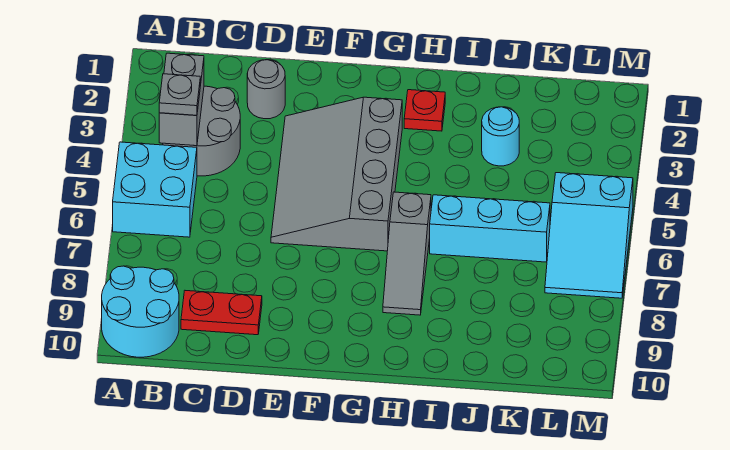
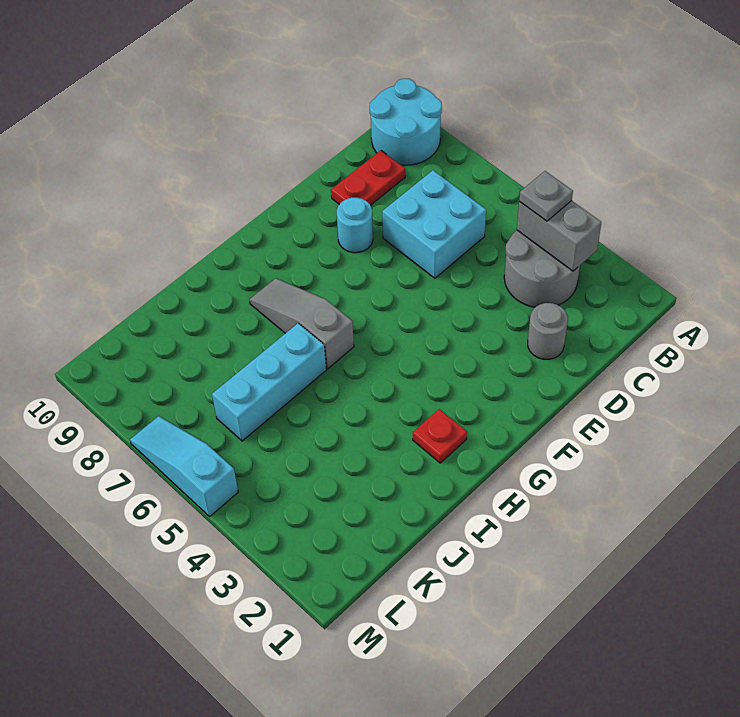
cyan brick A5:B6 level 1 -> cyan brick C6:D7 level 1
grey slope E3:G6 level 1 top G -> none
cyan round brick J3 level 1 -> cyan round brick E8 level 1
cyan slope L5:M7 level 1 top 5 -> cyan slope M5:M7 level 1 top 5

